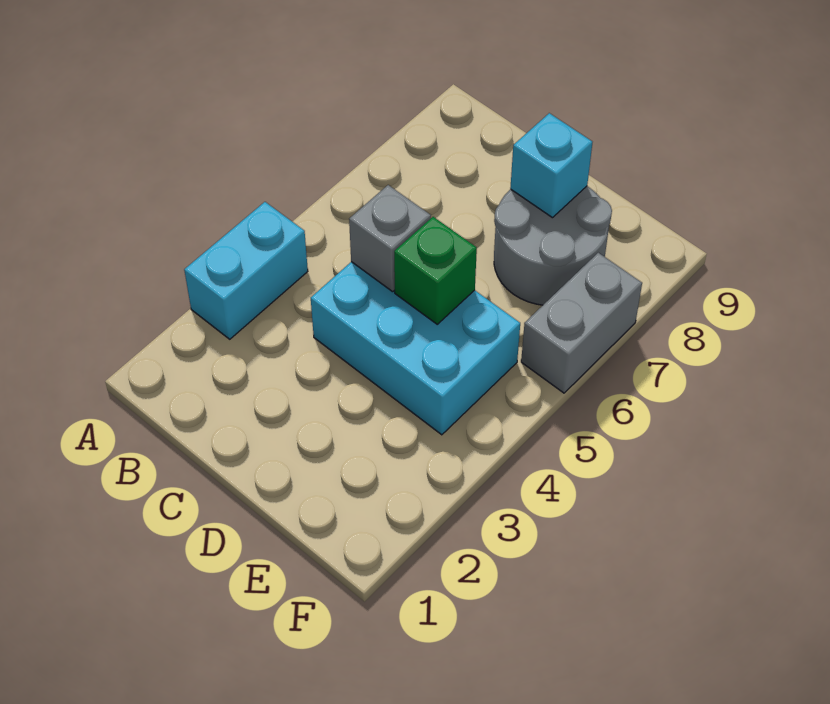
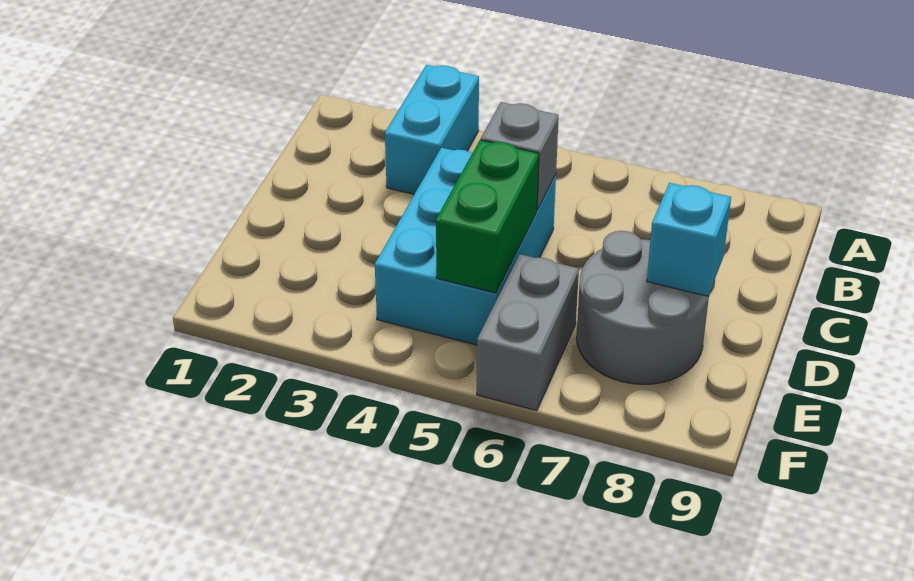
cyan brick A3:A4 level 1 -> cyan brick A3:B3 level 1
green brick D5 level 2 -> green brick D5:E5 level 2
grey brick F6:F7 level 1 -> grey brick E6:F6 level 1

